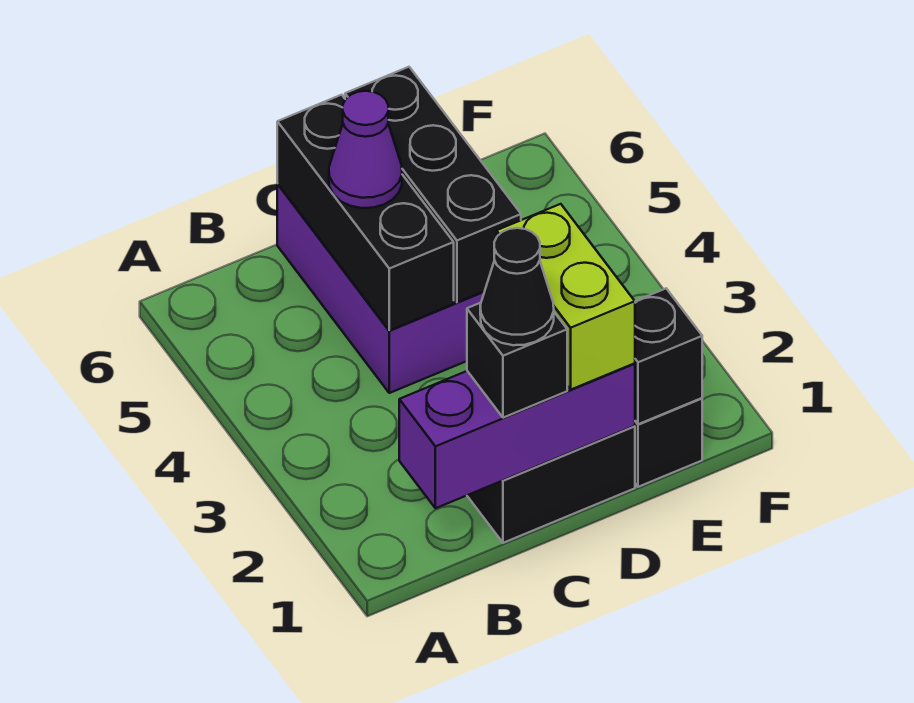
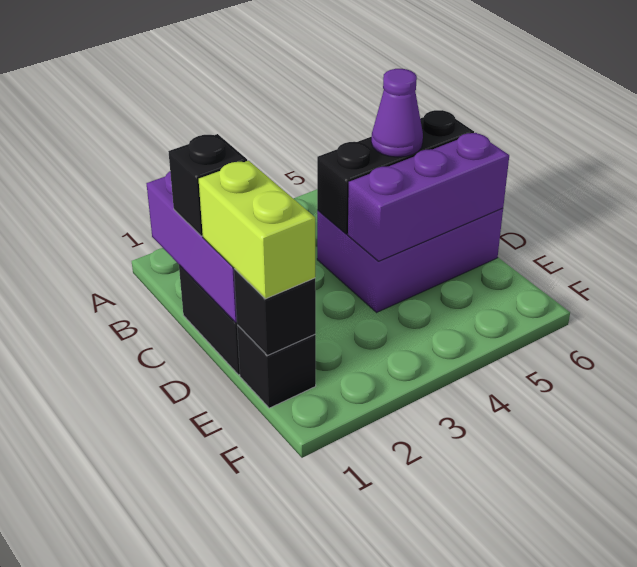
black cone C1 level 4 -> none
lime brick D1:D2 level 3 -> lime brick D1:E1 level 3
black brick D4:D6 level 2 -> purple brick D4:D6 level 2

